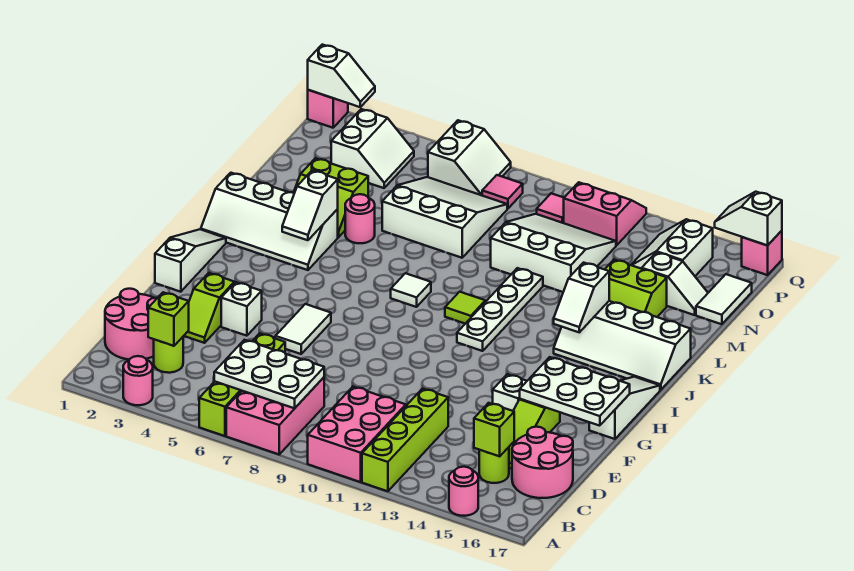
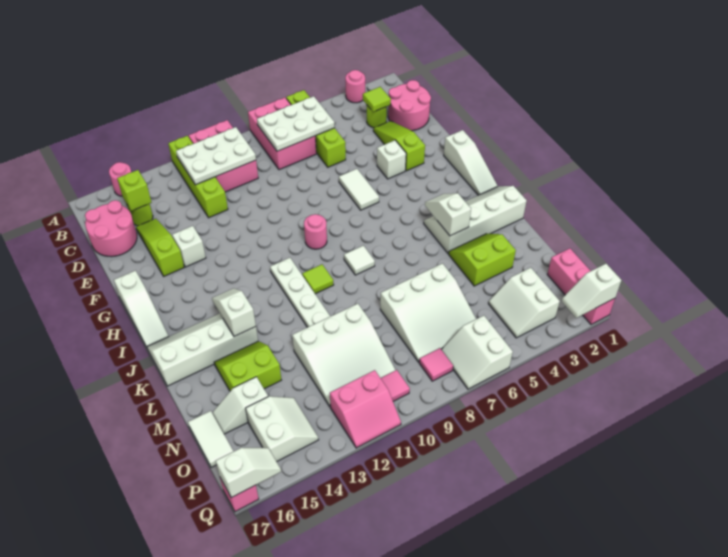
lime brick C3 level 2 -> lime tile C3 level 2
lime slope E3:F3 level 1 top F -> lime slope D3:F3 level 1 top F
white plate F15:G17 level 2 -> white plate B10:C12 level 2
pink round brick L5 level 1 -> pink round brick H9 level 1
pink brick Q1 level 1 -> pink brick O1:Q1 level 1

